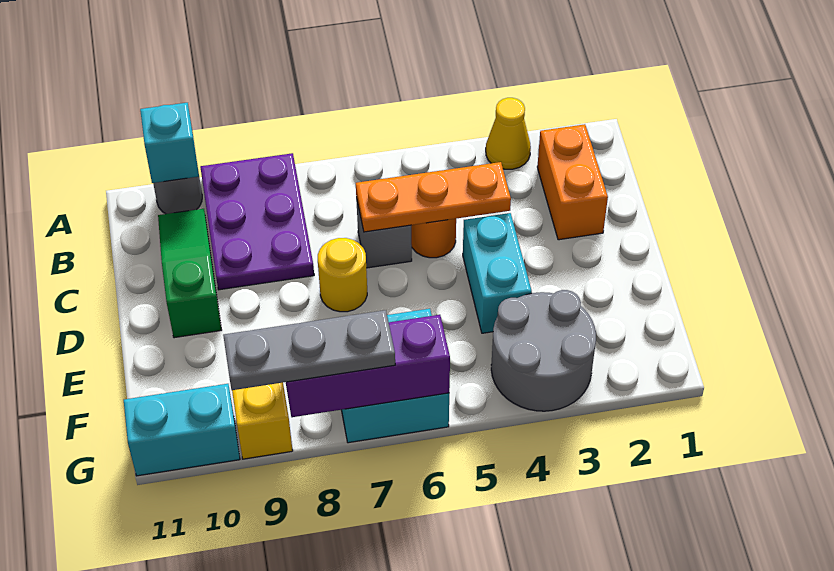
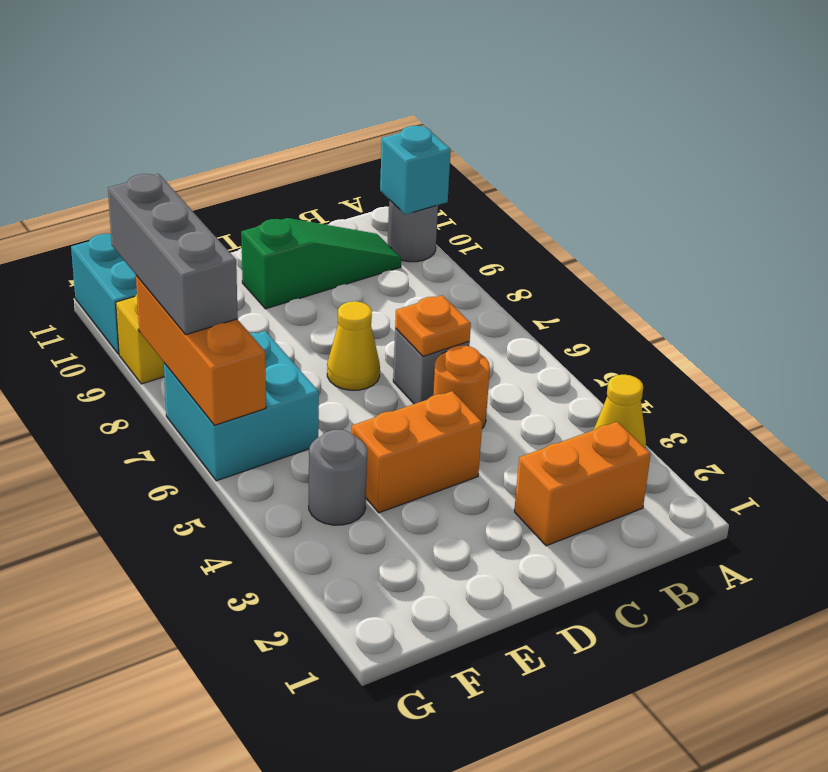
purple plate A8:C9 level 1 -> none
orange plate C4:C6 level 2 -> orange plate C6 level 2
cyan brick D4:E4 level 1 -> orange brick D4:E4 level 1
yellow round brick D7 level 1 -> yellow cone D7 level 1
grey round brick F3:G4 level 1 -> grey round brick F4 level 1
purple brick G6:G8 level 2 -> orange brick G6:G8 level 2
grey plate G7:G9 level 3 -> grey brick G7:G9 level 3

